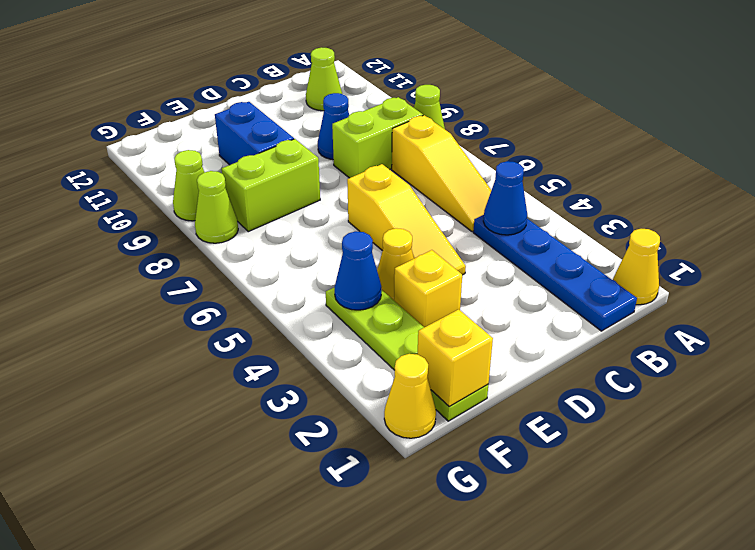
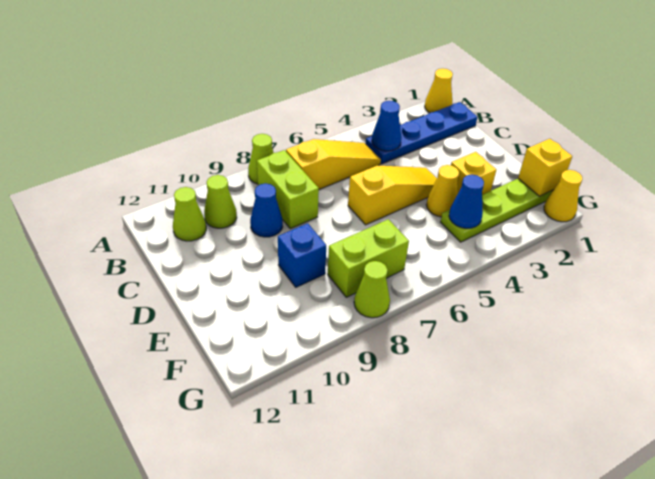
lime brick E8:F8 level 1 -> lime brick F7:F8 level 1
blue brick E9:E10 level 1 -> blue brick E9 level 1
lime cone G9 level 1 -> lime cone B10 level 1

